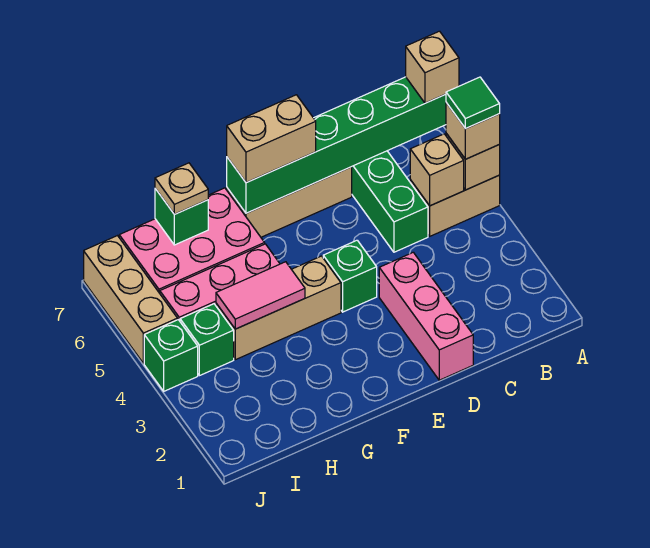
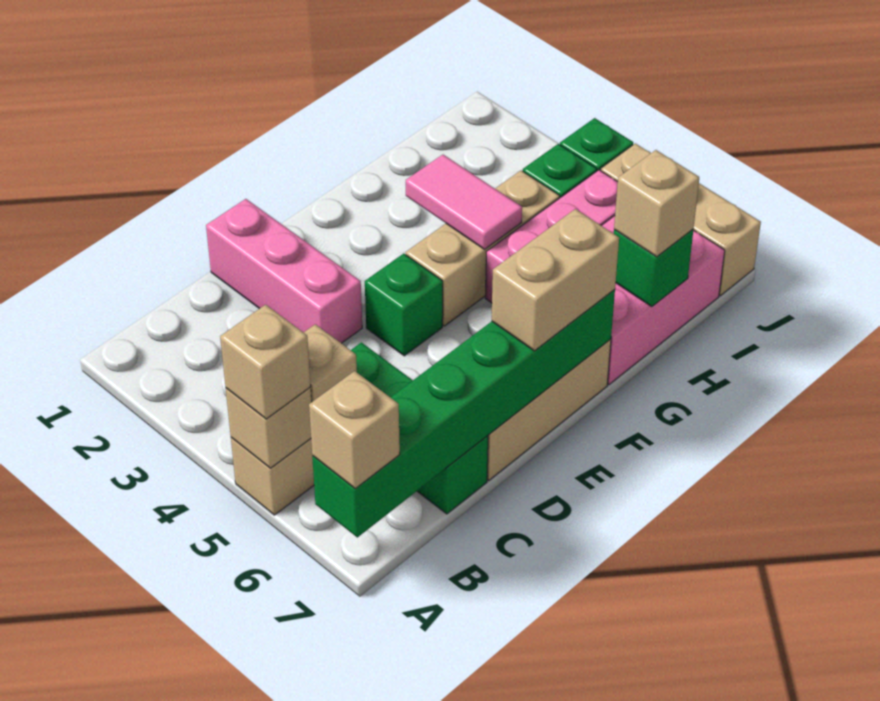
green tile A5 level 4 -> none
pink tile G4:H4 level 2 -> pink tile G3:G4 level 2
tan plate H7 level 3 -> tan brick H7 level 3

